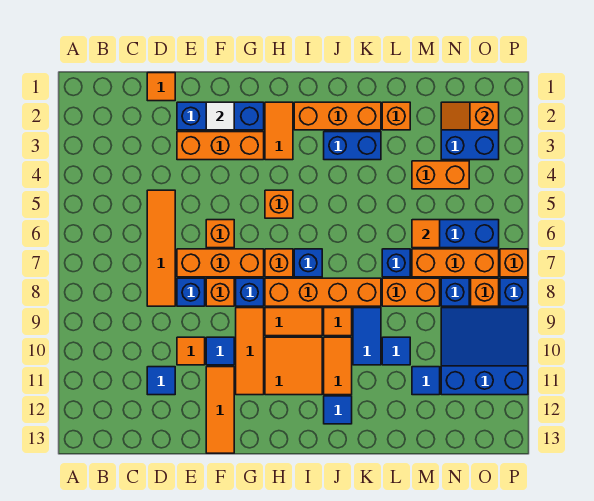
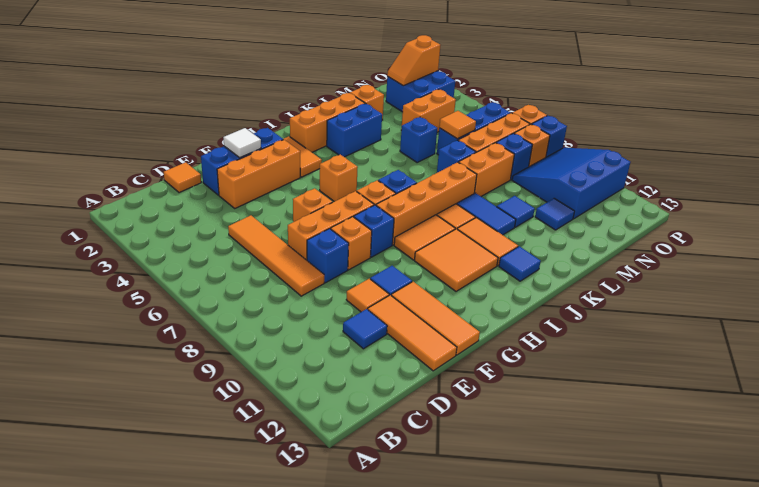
orange tile G9:G11 level 1 -> orange tile E11:E13 level 1
none -> blue brick L5 level 1

